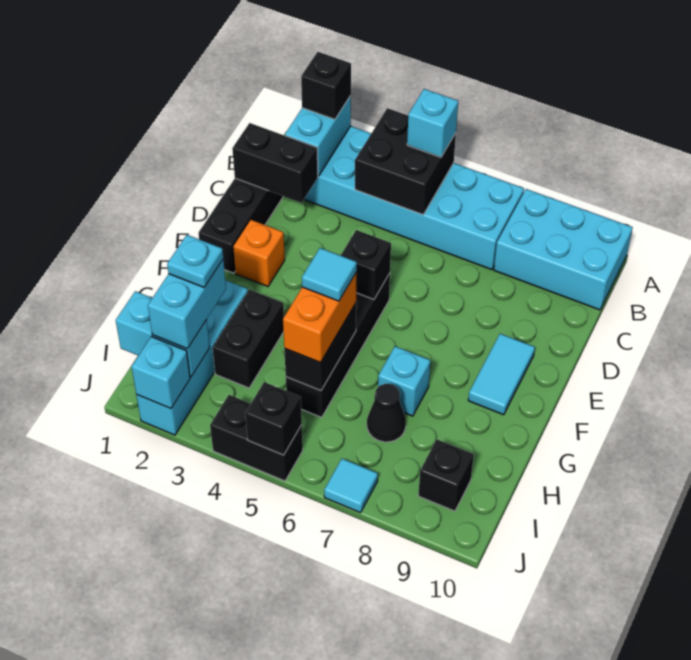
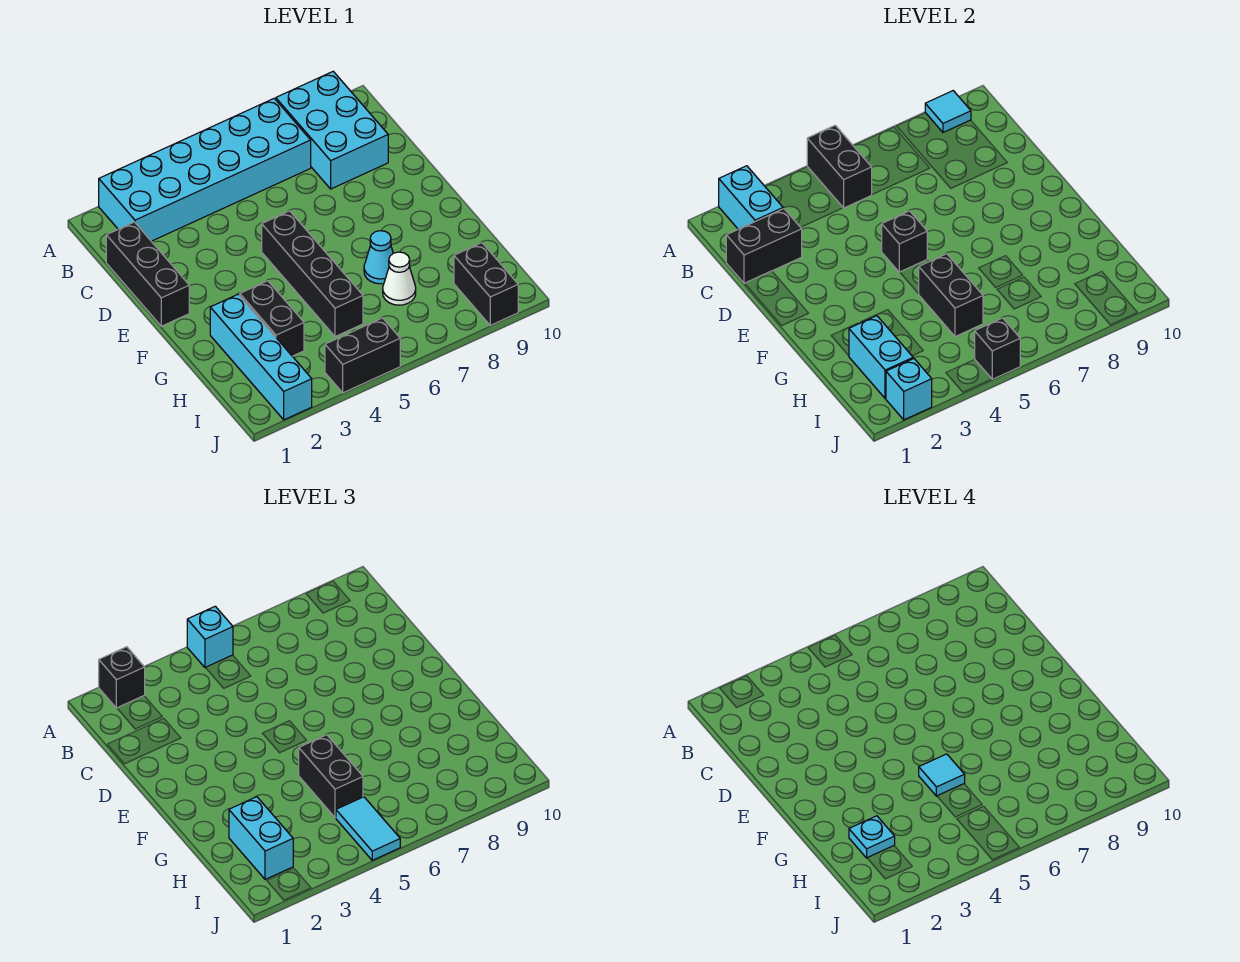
black brick A4:B5 level 2 -> black brick A5:B5 level 2
cyan brick A8:B10 level 1 -> cyan brick A8:C9 level 1
orange brick E2 level 1 -> none
cyan tile E9:F9 level 1 -> cyan tile I5:J5 level 3
orange brick G5:H5 level 3 -> black brick G5:H5 level 3
cyan brick G7 level 1 -> cyan cone G7 level 1
black cone H7 level 1 -> white cone H7 level 1
cyan brick I1:I2 level 2 -> cyan brick H2:I2 level 2
black brick I9 level 1 -> black brick I9:J9 level 1
cyan tile J7 level 1 -> cyan tile A9 level 2

